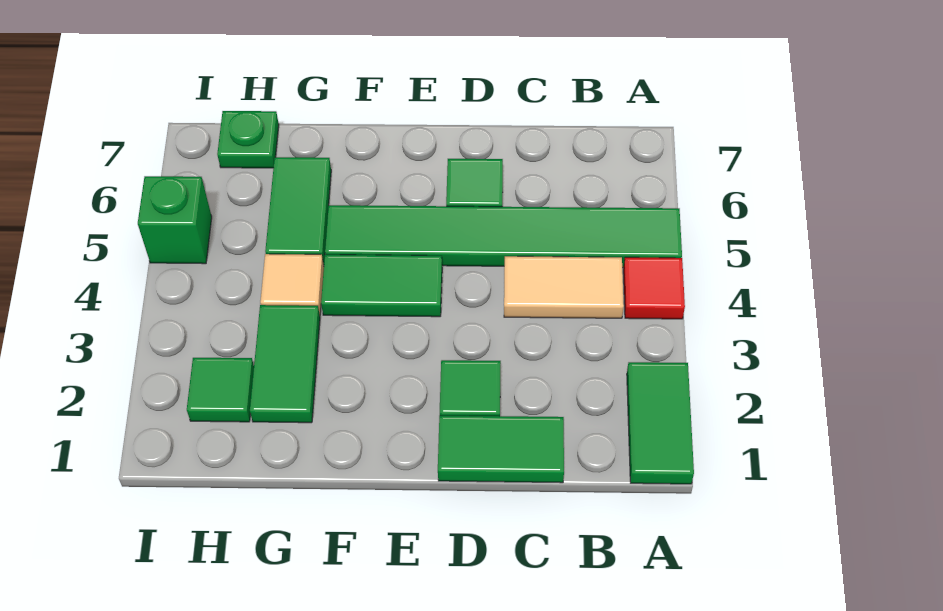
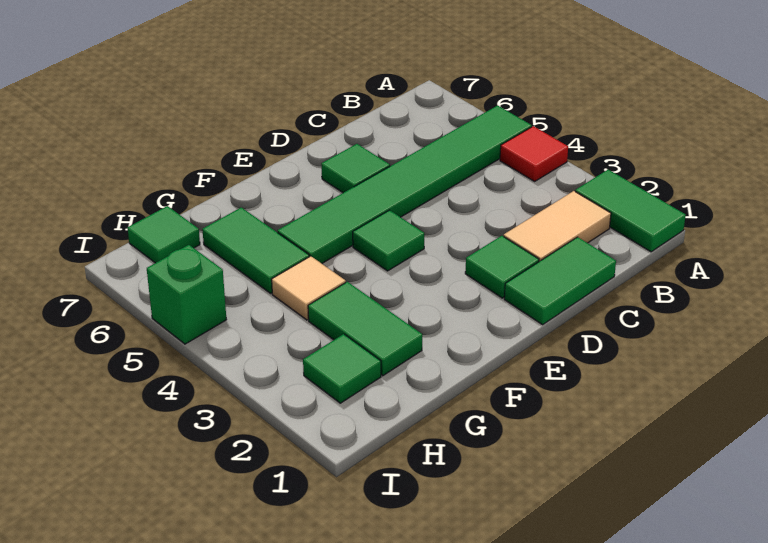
tan tile B4:C4 level 1 -> tan tile B2:C2 level 1
green tile E4:F4 level 1 -> green tile E4 level 1
green plate H7 level 1 -> green tile H7 level 1

